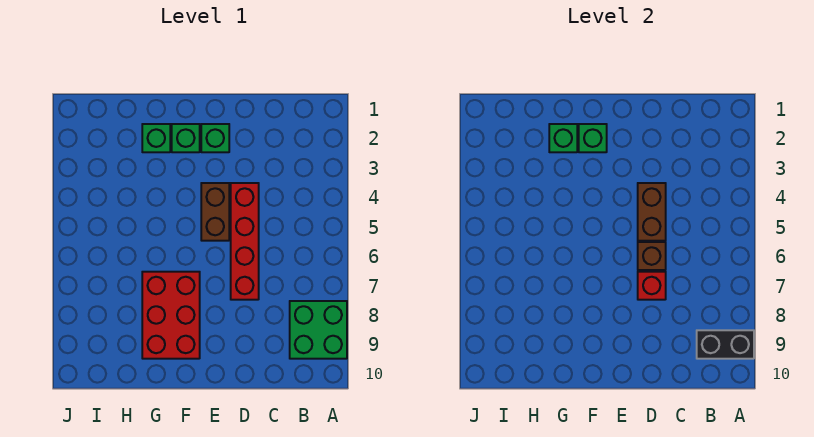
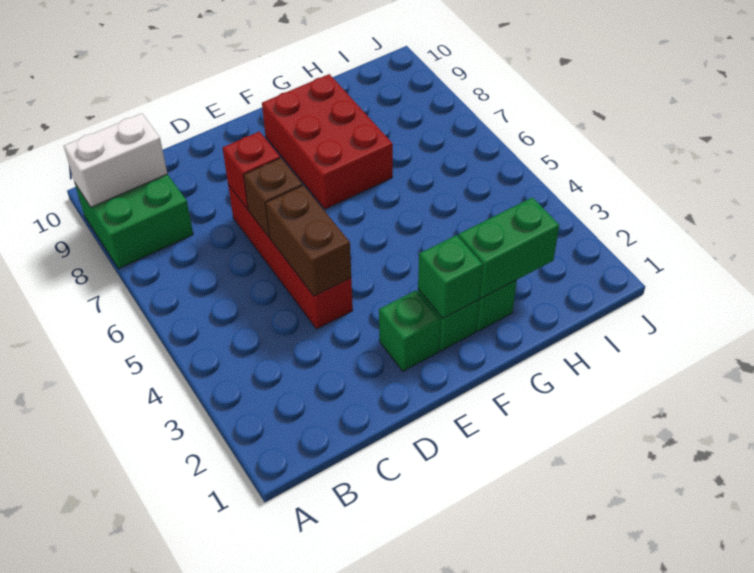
black brick A9:B9 level 2 -> white brick A9:B9 level 2
brown brick E4:E5 level 1 -> none
green brick G2 level 2 -> green brick G2:H2 level 2

